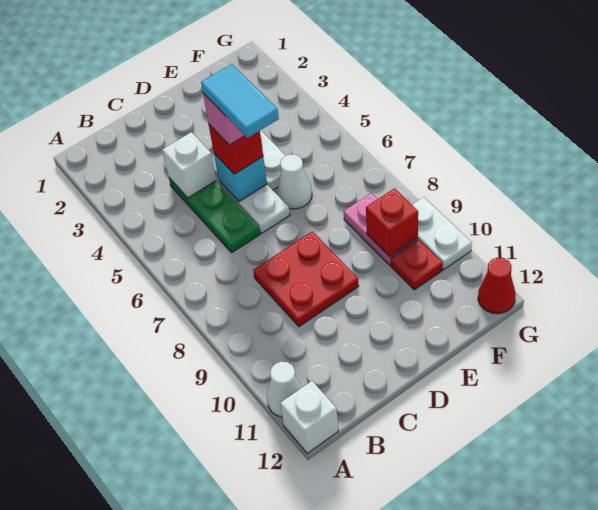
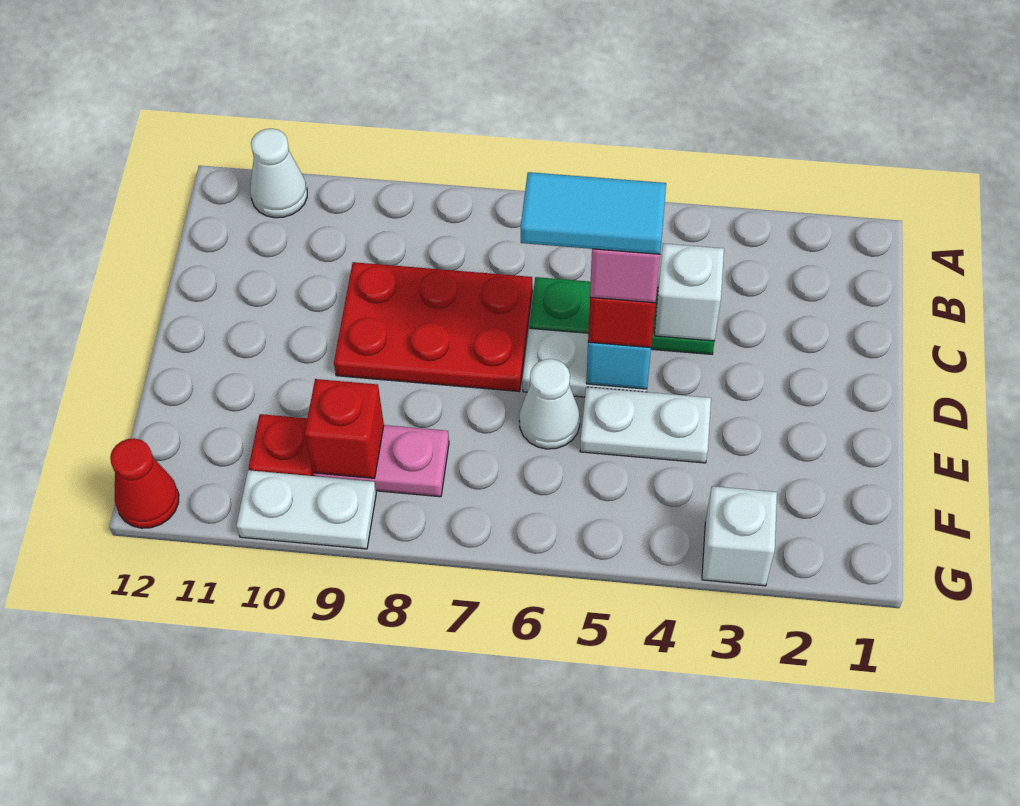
white brick A12 level 1 -> white brick G3 level 1
red plate C8:D9 level 1 -> red plate C7:D9 level 1

